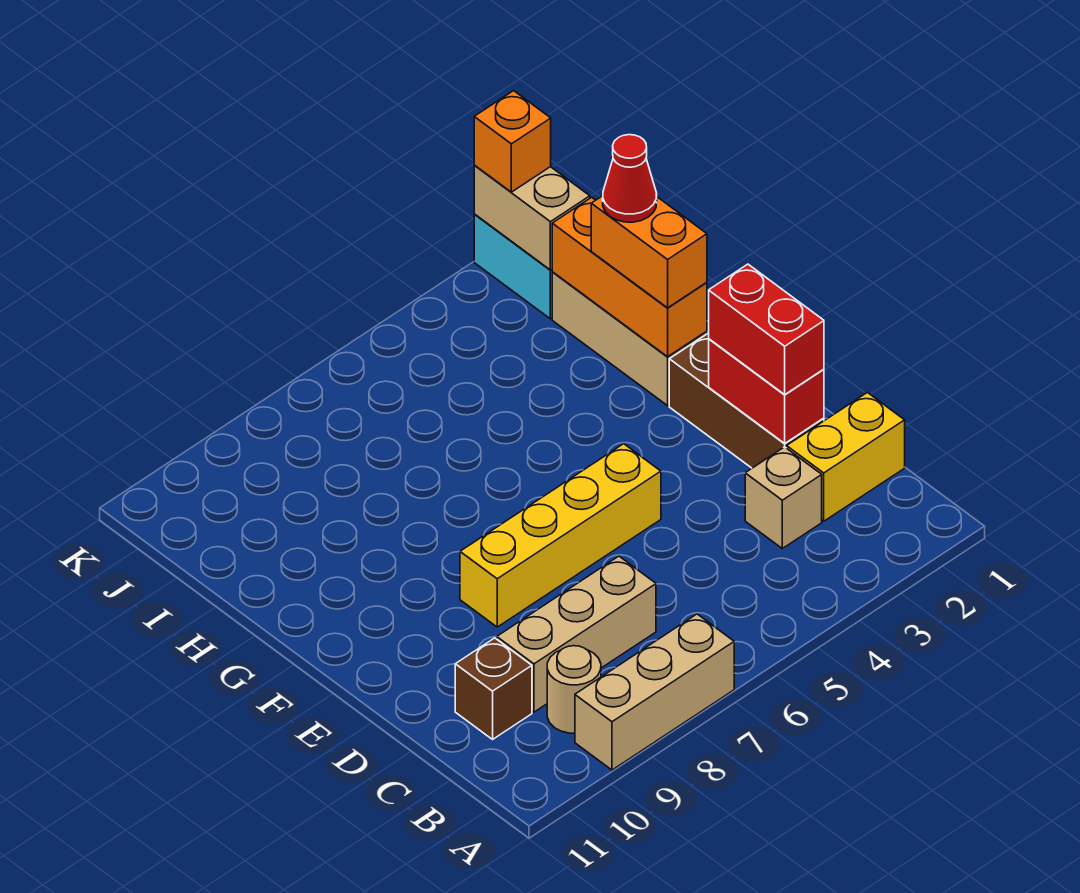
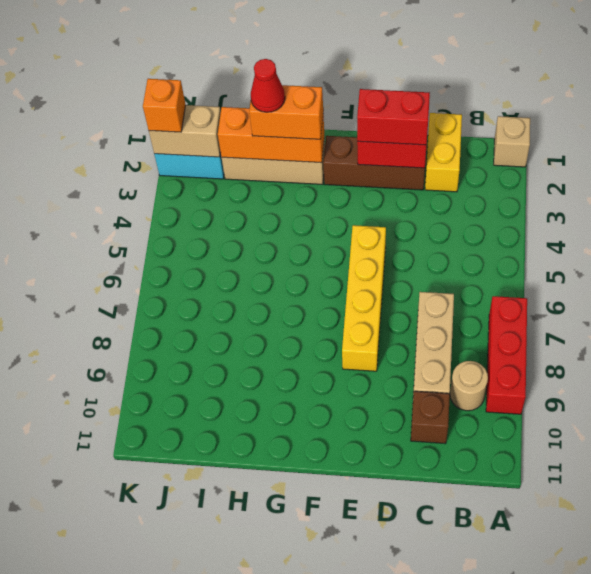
tan brick A7:A9 level 1 -> red brick A7:A9 level 1
tan brick C3 level 1 -> tan brick A1 level 1

